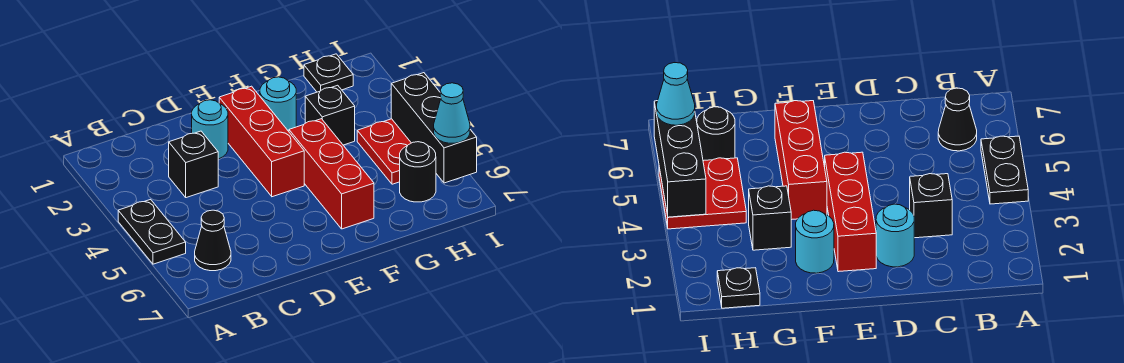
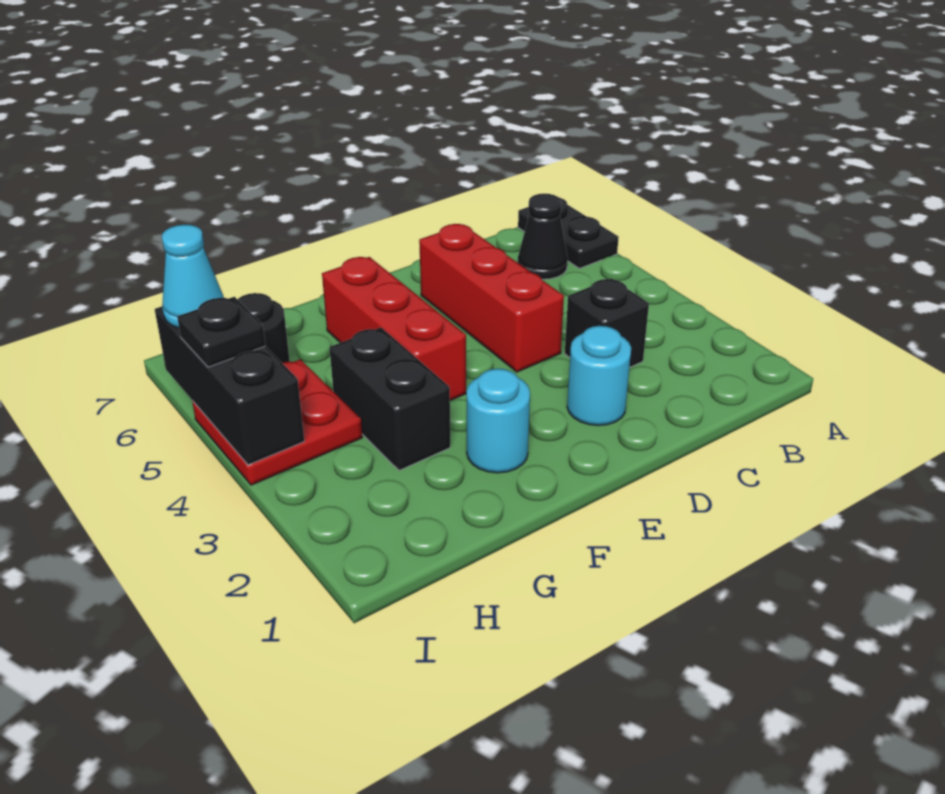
black plate A4:A5 level 1 -> black plate A6:A7 level 1
red brick E2:E4 level 1 -> red brick D4:D6 level 1
black brick G3 level 1 -> black brick G3:G4 level 1
black plate H1 level 1 -> black plate I5 level 3

